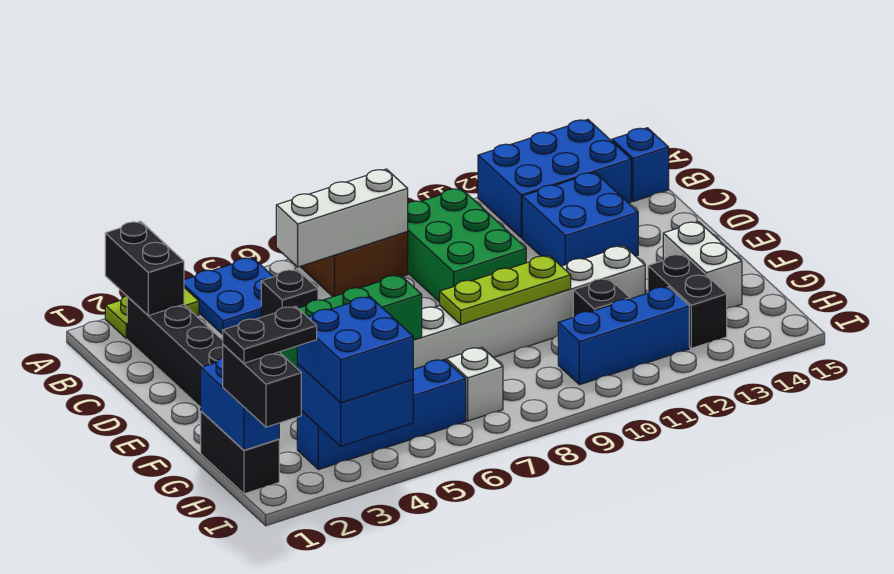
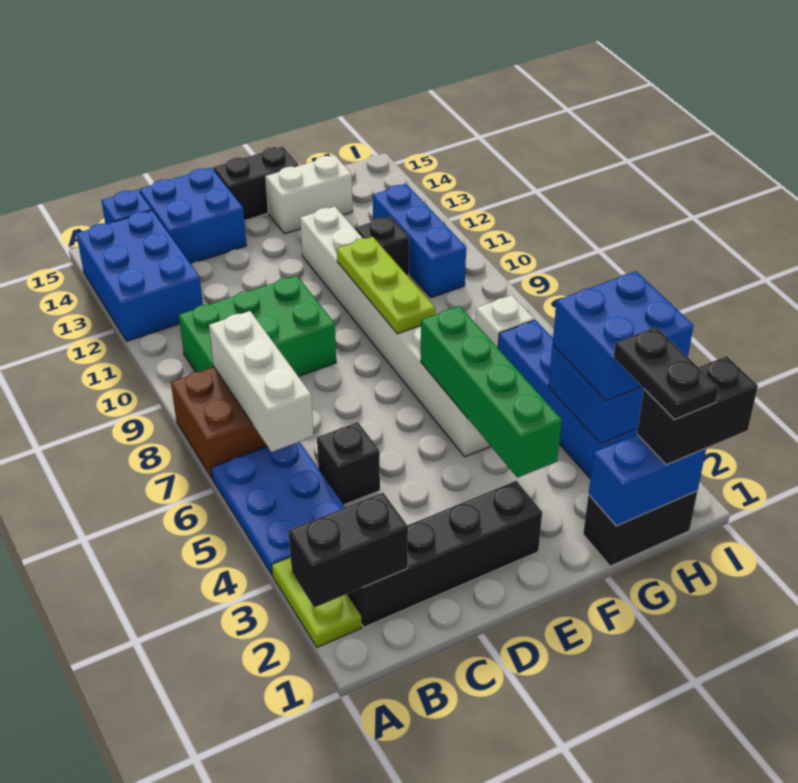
blue plate A4:B5 level 1 -> blue plate A4:B6 level 1
blue brick C12:D13 level 1 -> blue brick C14:D15 level 1
black brick G13:H13 level 1 -> black brick E15:F15 level 1

